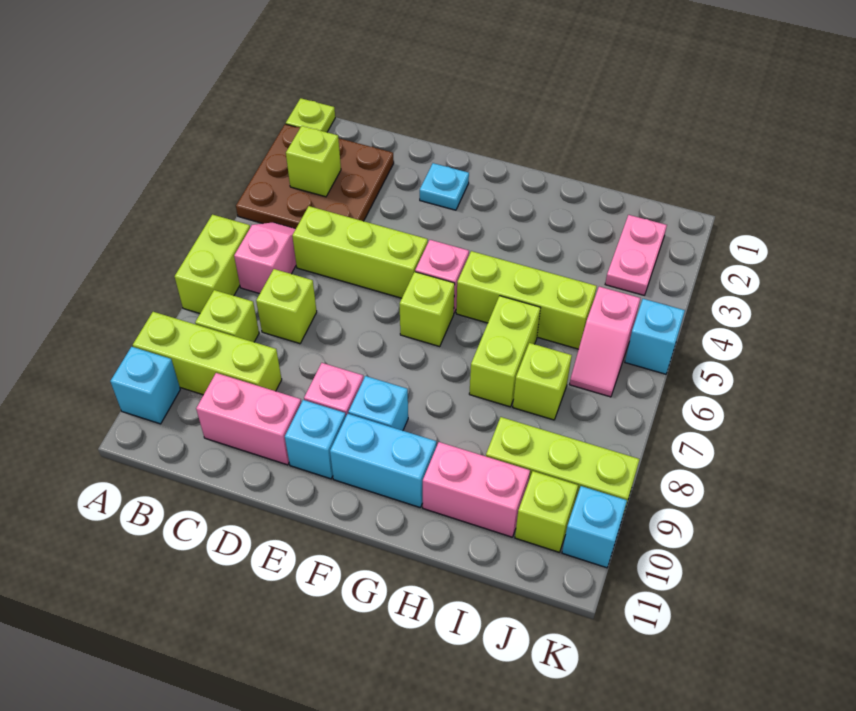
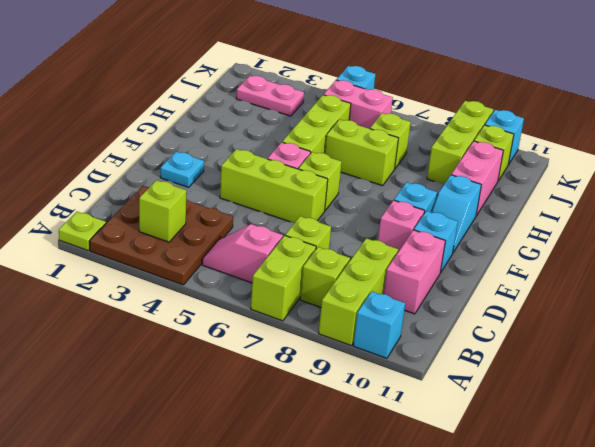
lime brick A6:A7 level 1 -> lime brick A7:B7 level 1
lime brick C5:E5 level 1 -> lime brick E4:E6 level 1
cyan brick F10:G10 level 1 -> cyan slope F10:G10 level 1 top G
pink slope J5:J6 level 1 top 5 -> pink brick J5:J6 level 1

